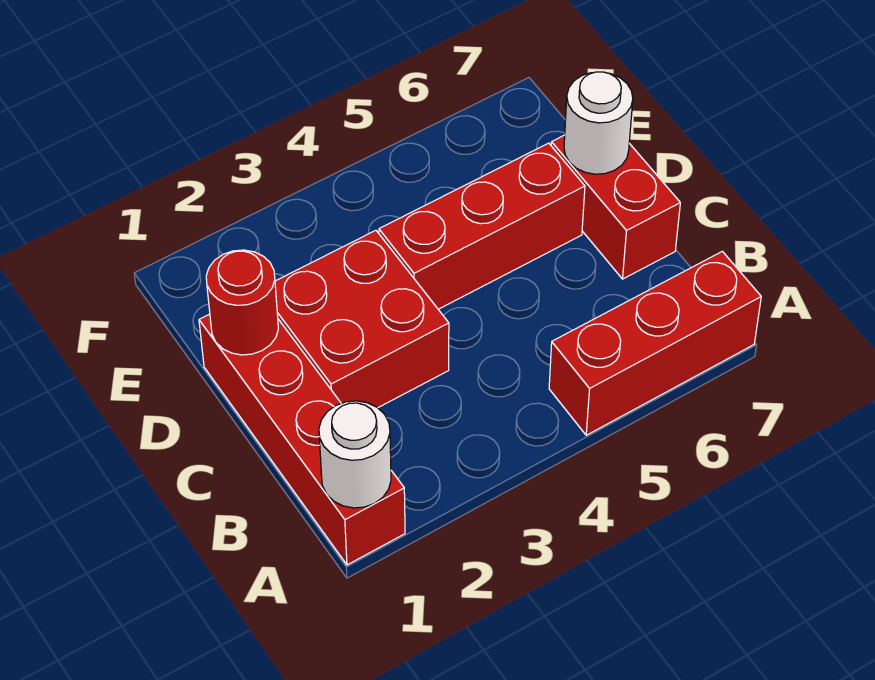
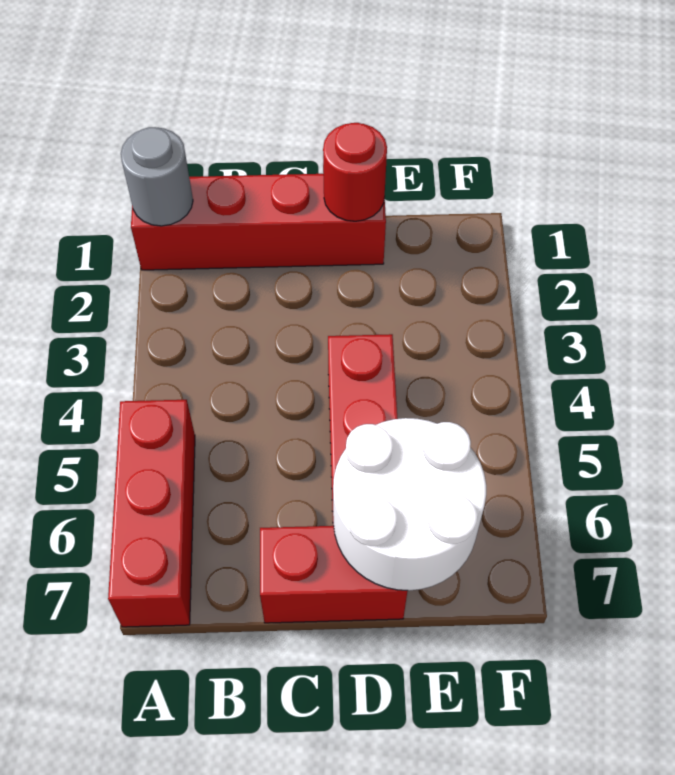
white round brick A1 level 2 -> grey round brick A1 level 2
red brick C2:D3 level 1 -> none
white round brick D7 level 2 -> white round brick D6:E7 level 2

